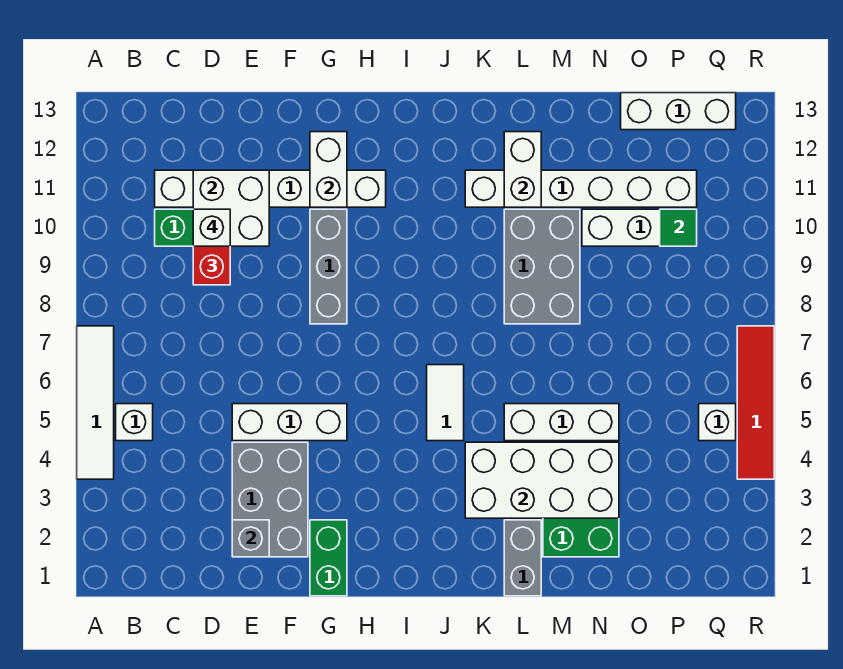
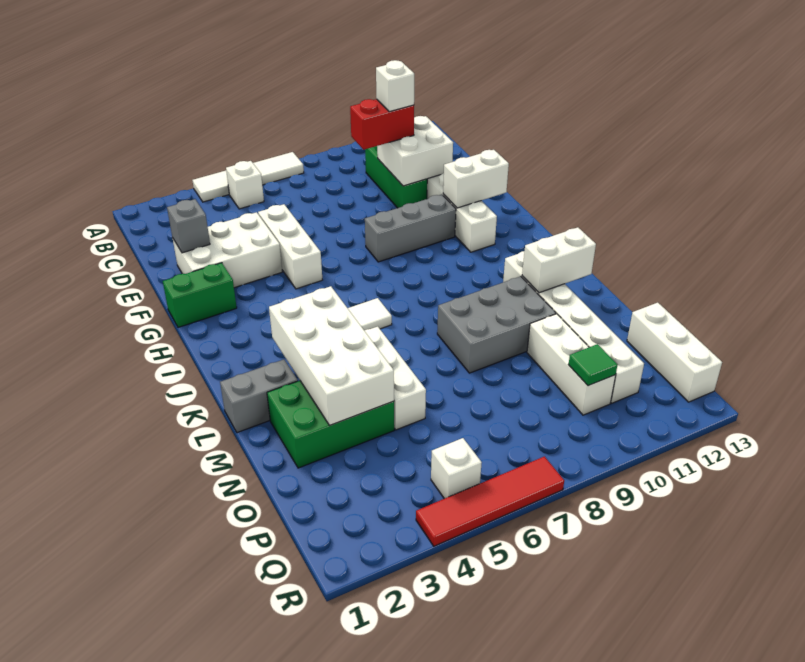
grey brick E2:F4 level 1 -> white brick E2:F4 level 1

